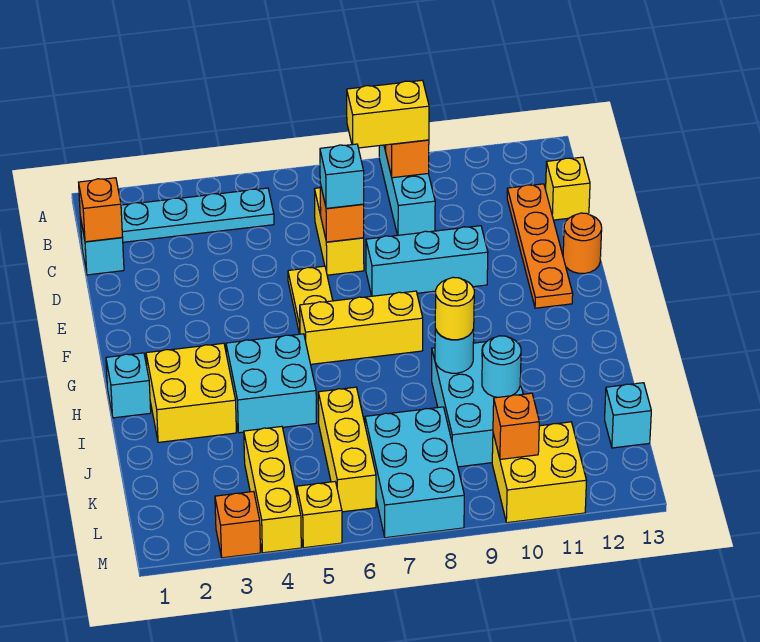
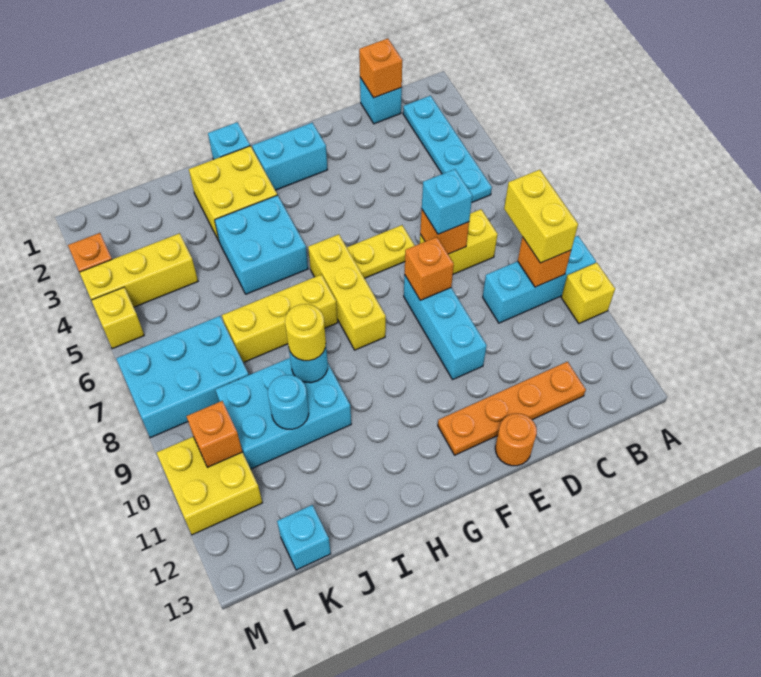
yellow brick C13 level 1 -> yellow brick A10 level 1
none -> orange brick E8 level 2
none -> cyan brick F2:G2 level 1
yellow brick J6:L6 level 1 -> yellow brick H7:J7 level 1

